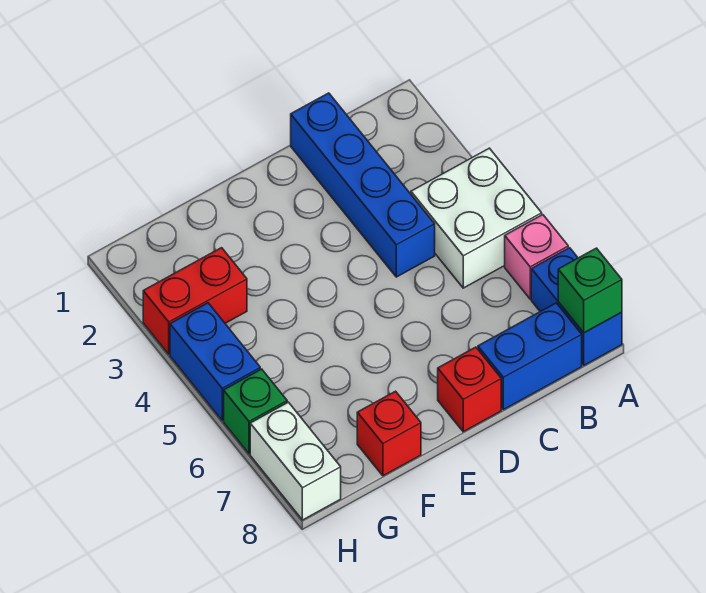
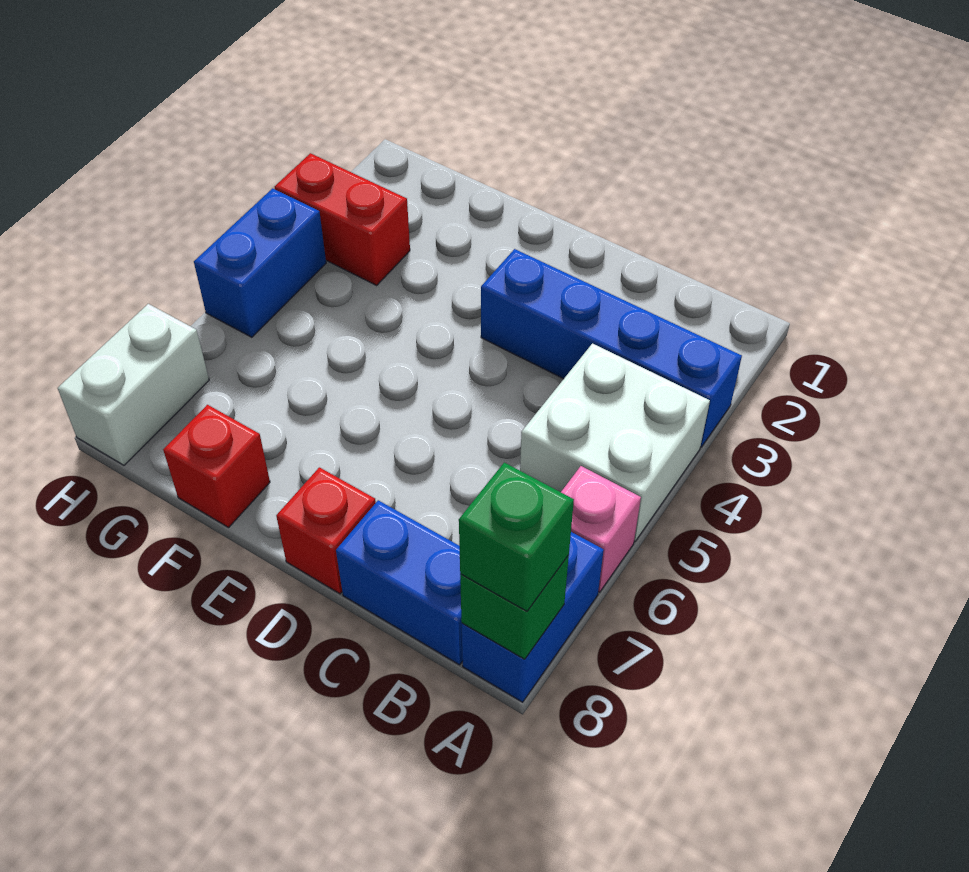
blue brick C1:C4 level 1 -> blue brick A3:D3 level 1
green brick H6 level 1 -> green brick A8 level 3

